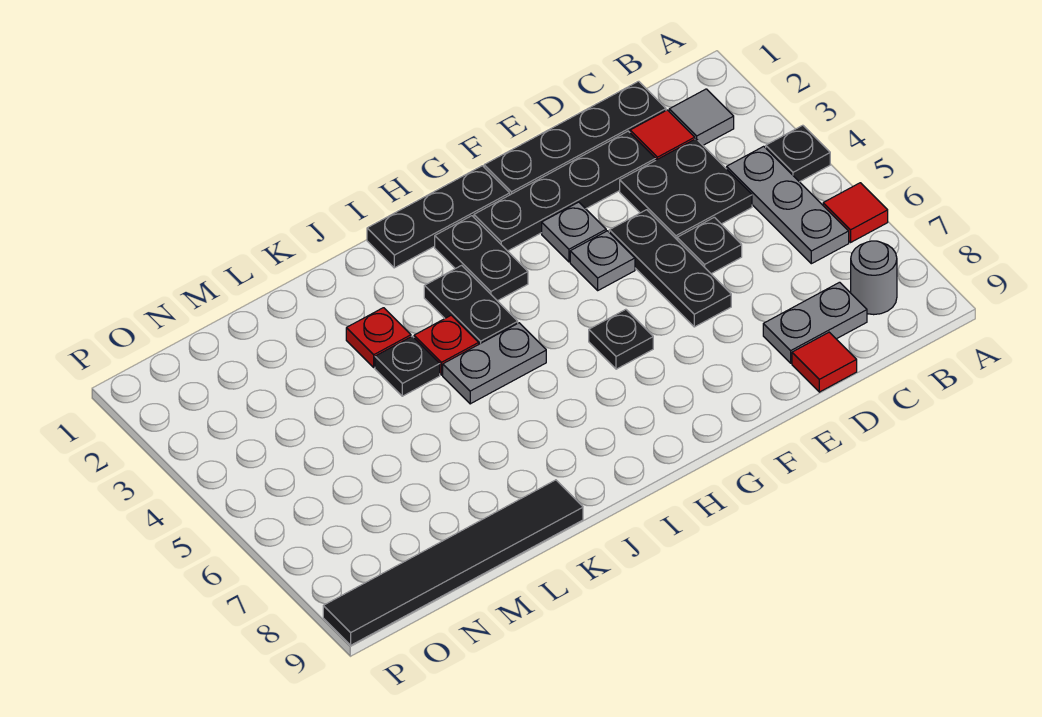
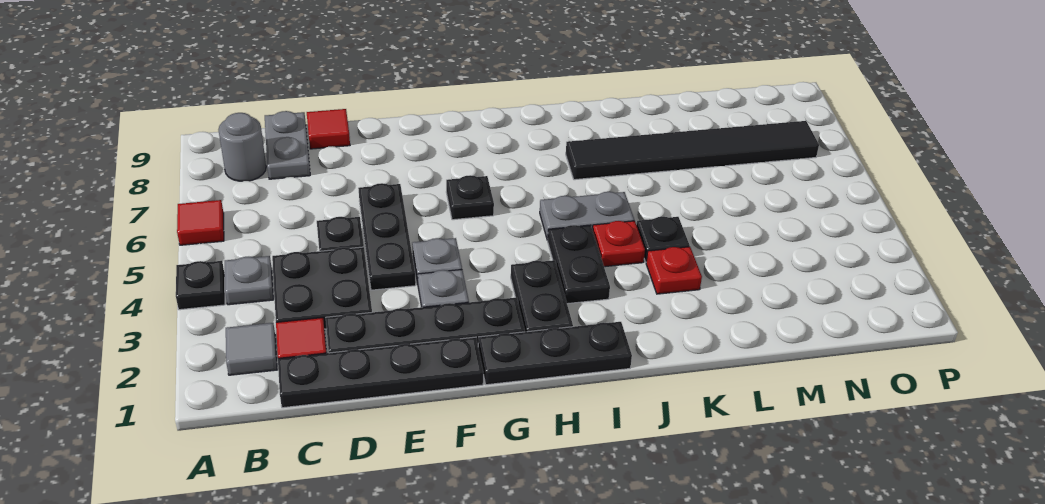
grey plate B4:B6 level 1 -> grey plate B4 level 1
grey plate C8:D8 level 1 -> grey plate C8:C9 level 1
black tile K9:P9 level 1 -> black tile J7:O7 level 1

